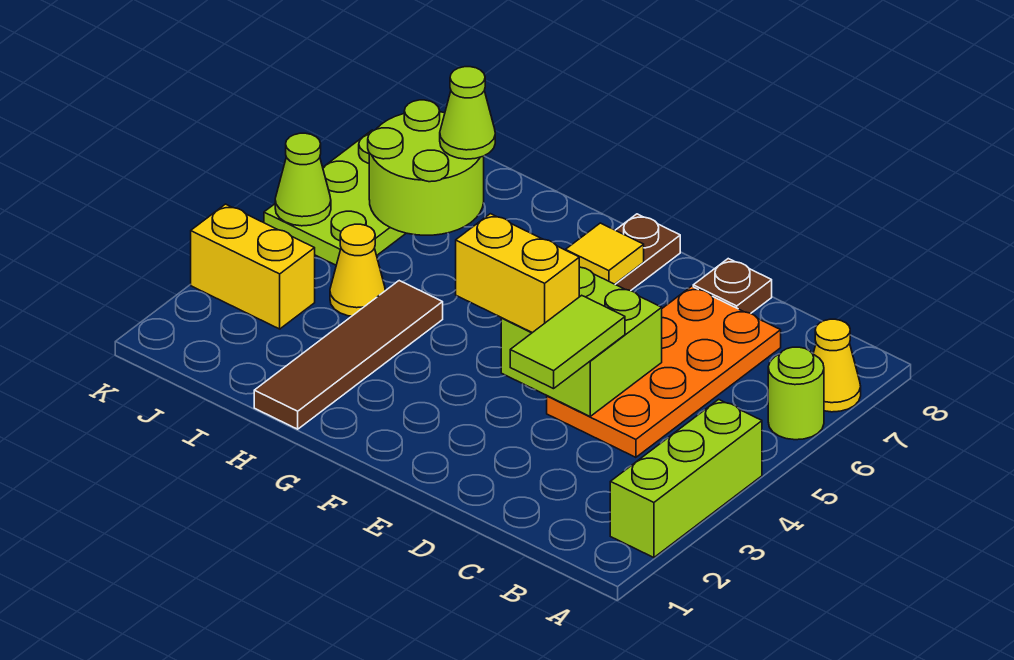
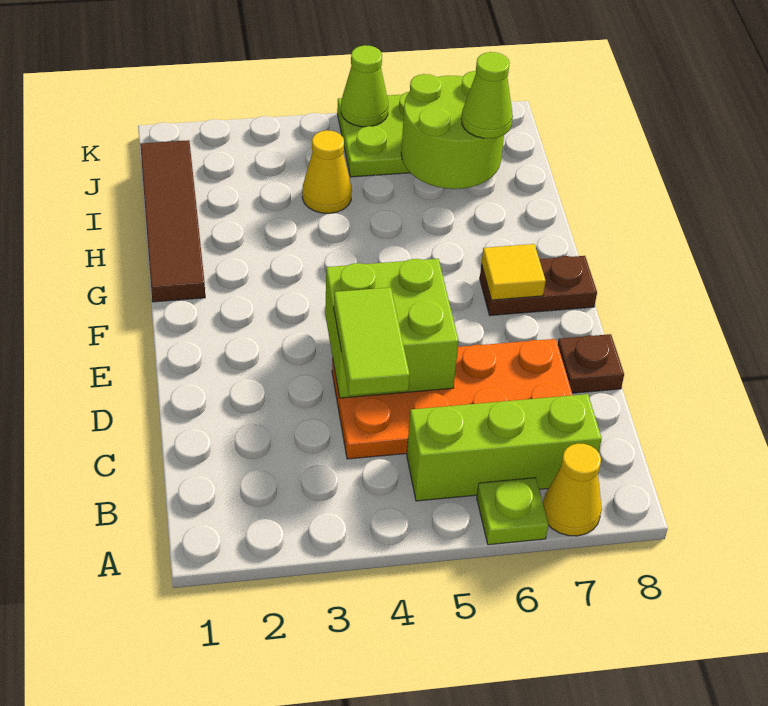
lime brick A2:A4 level 1 -> lime brick B5:B7 level 1
lime round brick A6 level 1 -> lime plate A6 level 1
lime tile D3:D4 level 3 -> lime tile C4:D4 level 3
yellow brick E4:F4 level 3 -> none
brown tile H1:H4 level 1 -> brown tile G1:J1 level 1
yellow brick J3:K3 level 1 -> none

